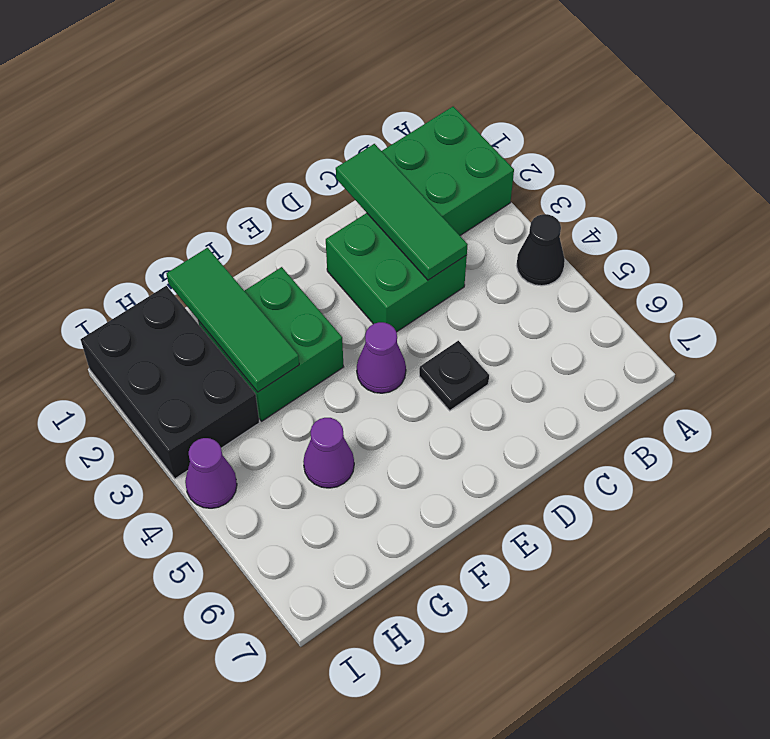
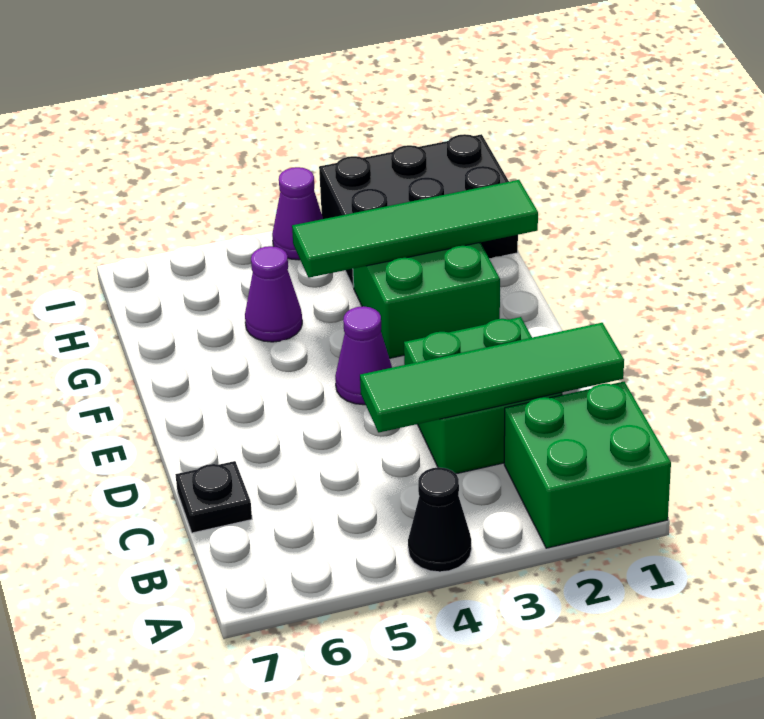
green tile C1:C3 level 2 -> green tile C1:C4 level 2
black plate D5 level 1 -> black plate C7 level 1
green tile G1:G3 level 2 -> green tile G1:G4 level 2

